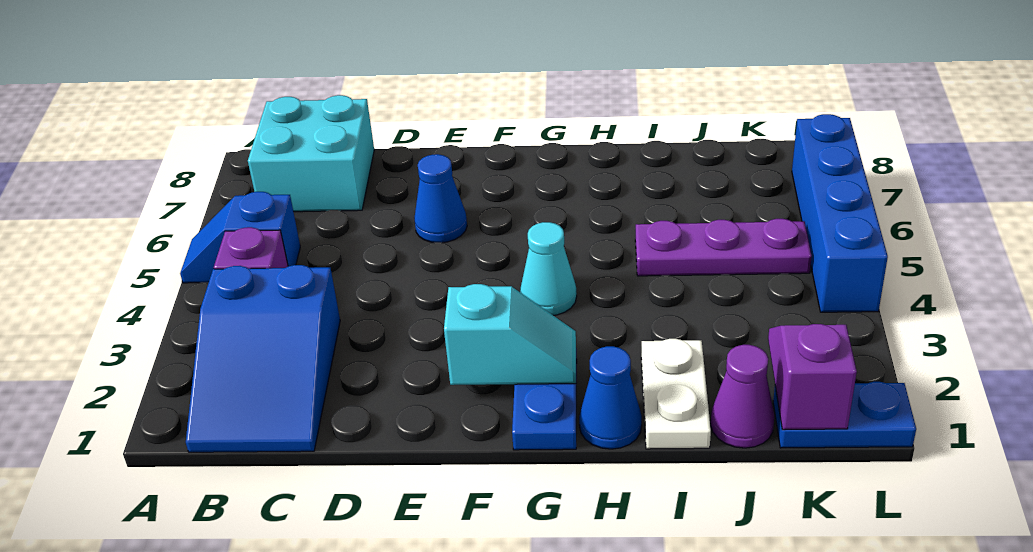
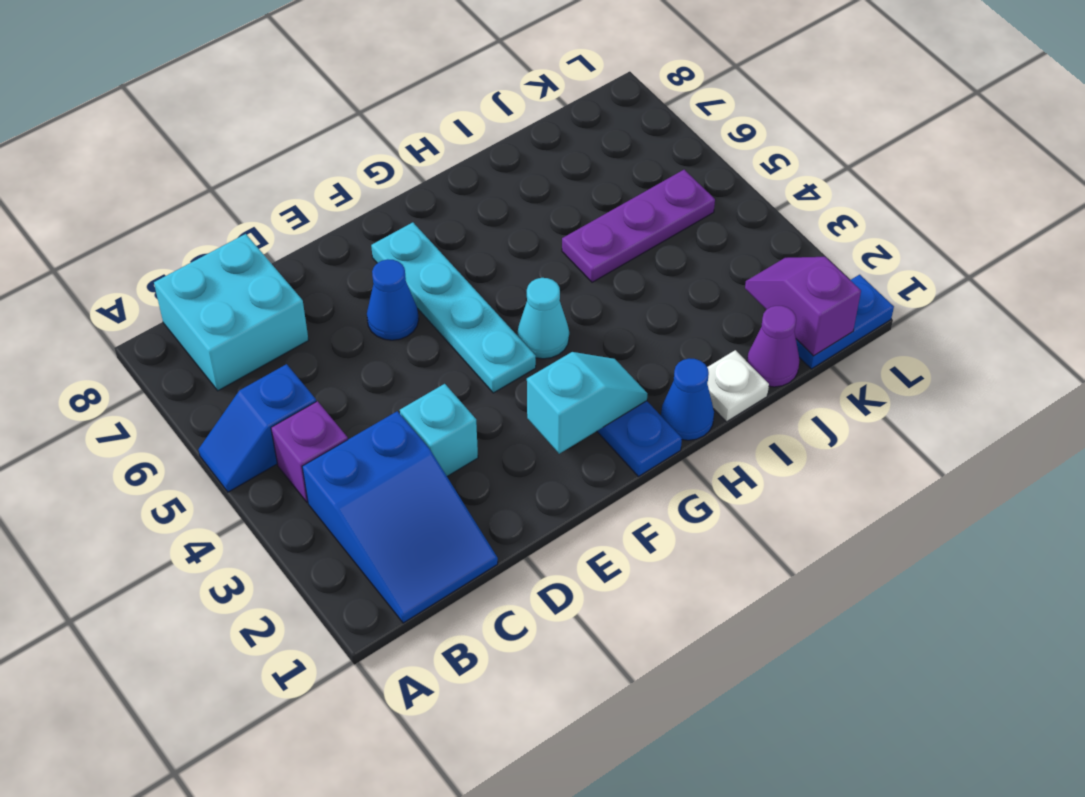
none -> cyan brick D3 level 1
none -> cyan plate F4:F7 level 1
white plate I1:I2 level 1 -> white plate I1 level 1
blue brick L4:L7 level 1 -> none

